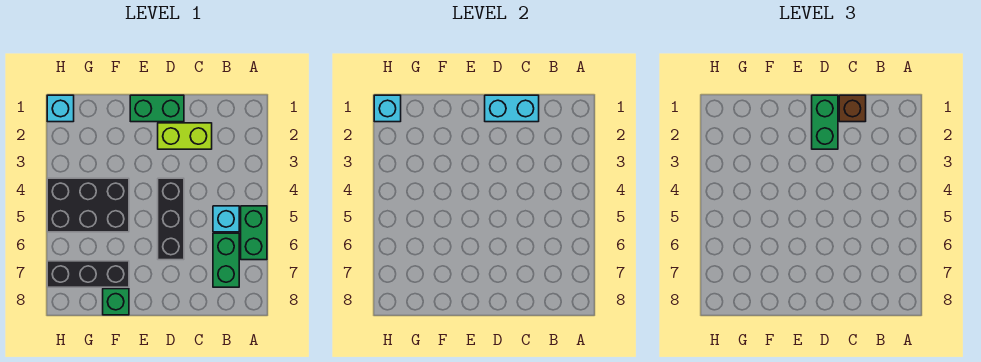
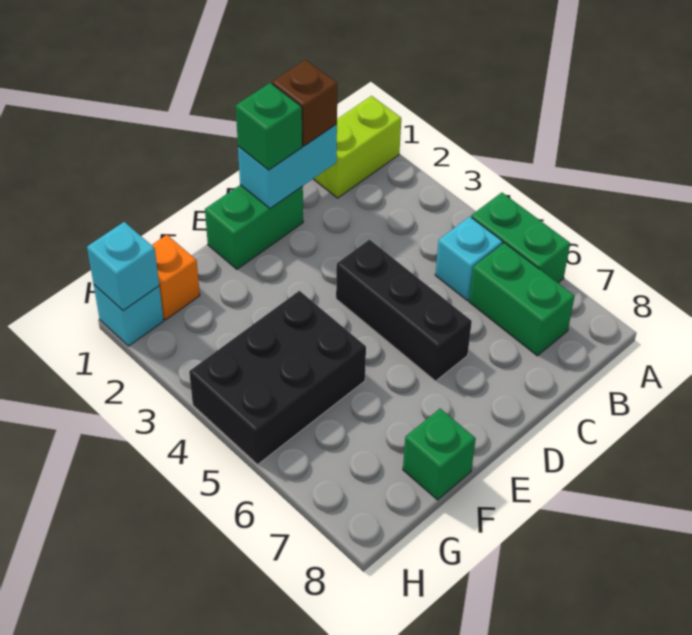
lime brick C2:D2 level 1 -> lime brick A1:B1 level 1
green brick D1:D2 level 3 -> green brick D1 level 3
black brick F7:H7 level 1 -> none
none -> orange brick G1 level 1

